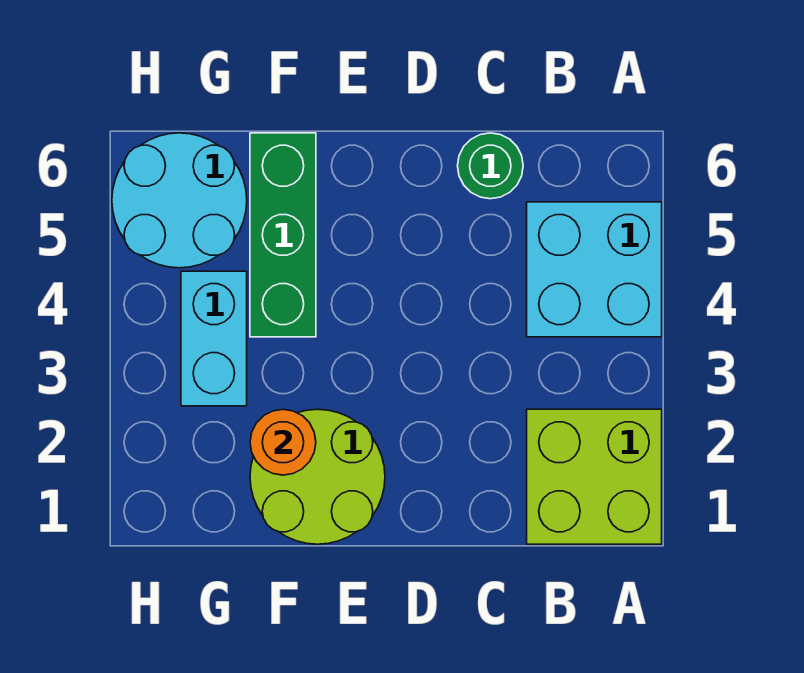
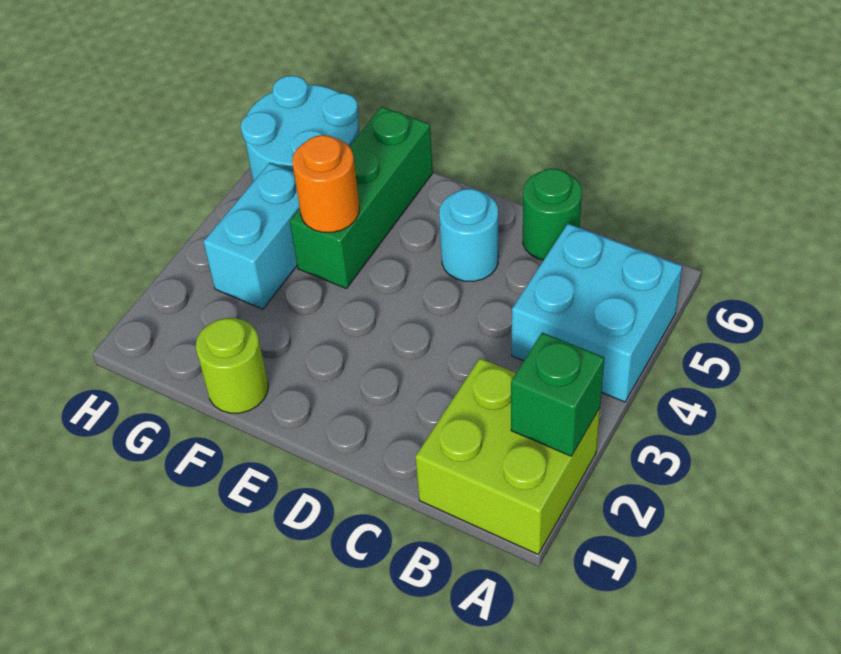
none -> green brick A2 level 2
none -> cyan round brick D5 level 1
lime round brick E1:F2 level 1 -> lime round brick F1 level 1
orange round brick F2 level 2 -> orange round brick F4 level 2

